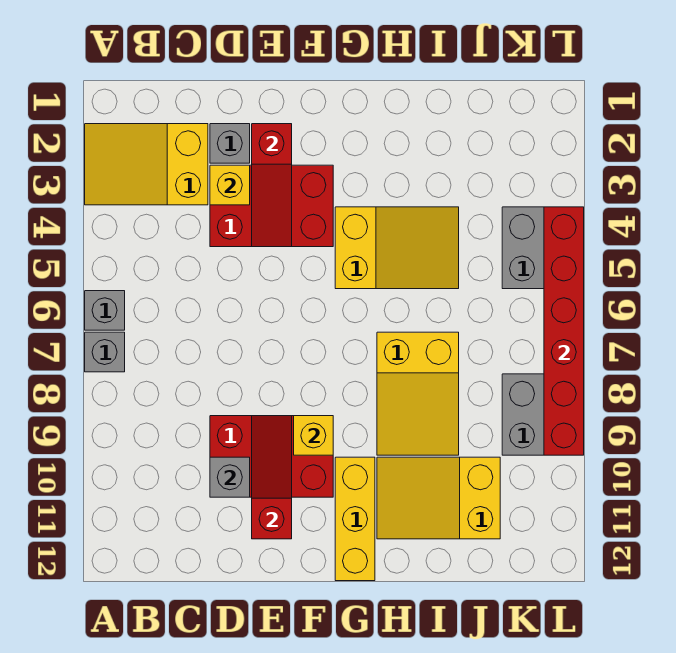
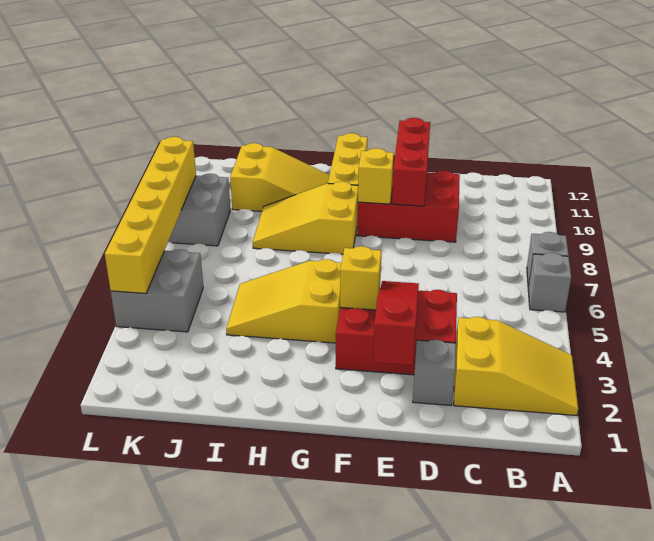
yellow brick D3 level 2 -> yellow brick F4 level 2
grey brick D10 level 2 -> none
red slope E9:E11 level 2 top 11 -> red brick E9:E11 level 2
yellow slope H7:I9 level 1 top 7 -> yellow slope G8:I9 level 1 top G
red brick L4:L9 level 2 -> yellow brick L4:L9 level 2

